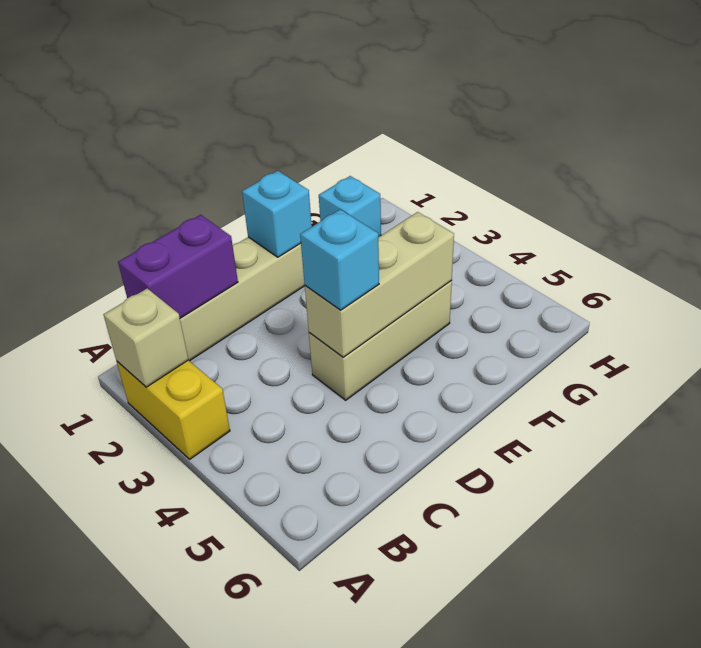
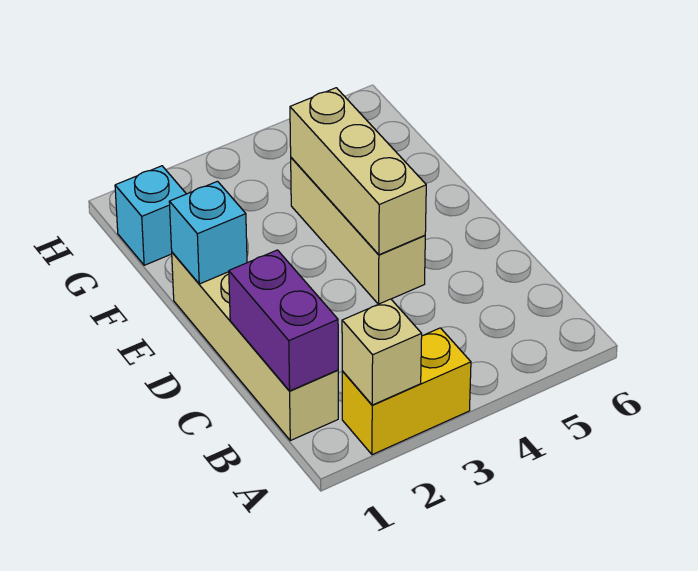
cyan brick D4 level 3 -> none

